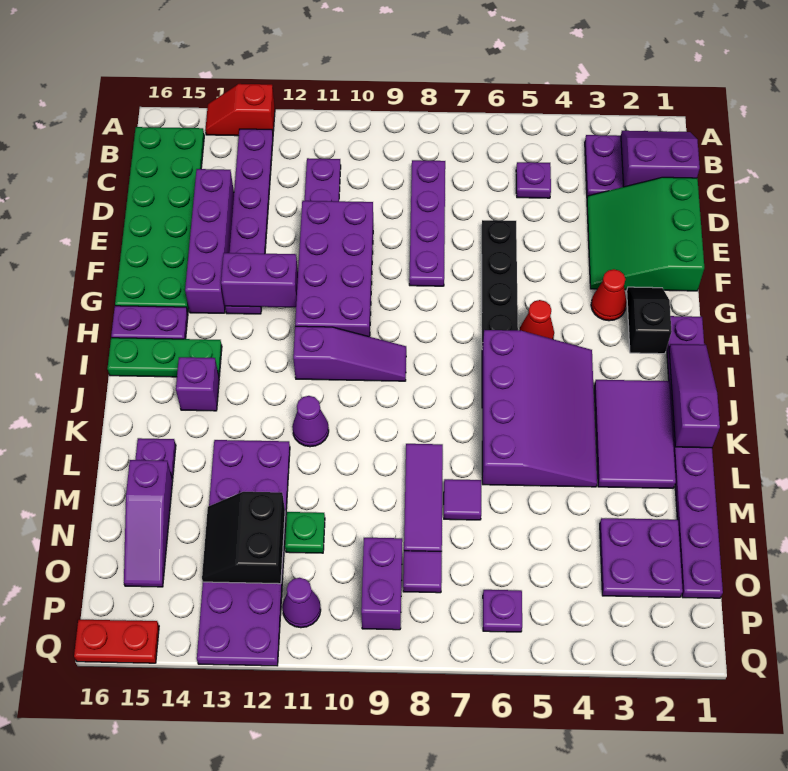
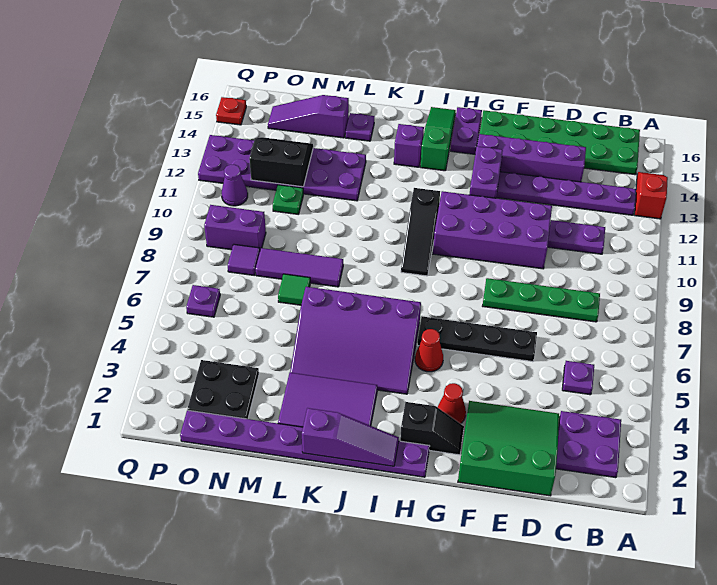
purple slope B1:C2 level 2 top C -> none
purple plate C8:F8 level 1 -> green plate C8:F8 level 1
purple slope I9:I11 level 1 top 11 -> black slope I9:I11 level 1 top 11
green plate I14:I16 level 1 -> green slope I14:I16 level 1 top 14
purple cone K11 level 1 -> none
purple tile M7 level 1 -> green tile M7 level 1
purple plate N2:O3 level 1 -> black plate N2:O3 level 1
red plate Q15:Q16 level 1 -> red plate Q15 level 1

